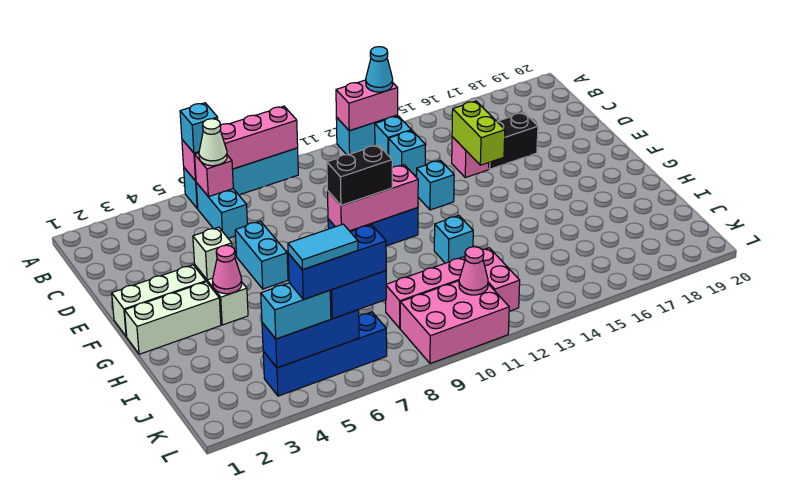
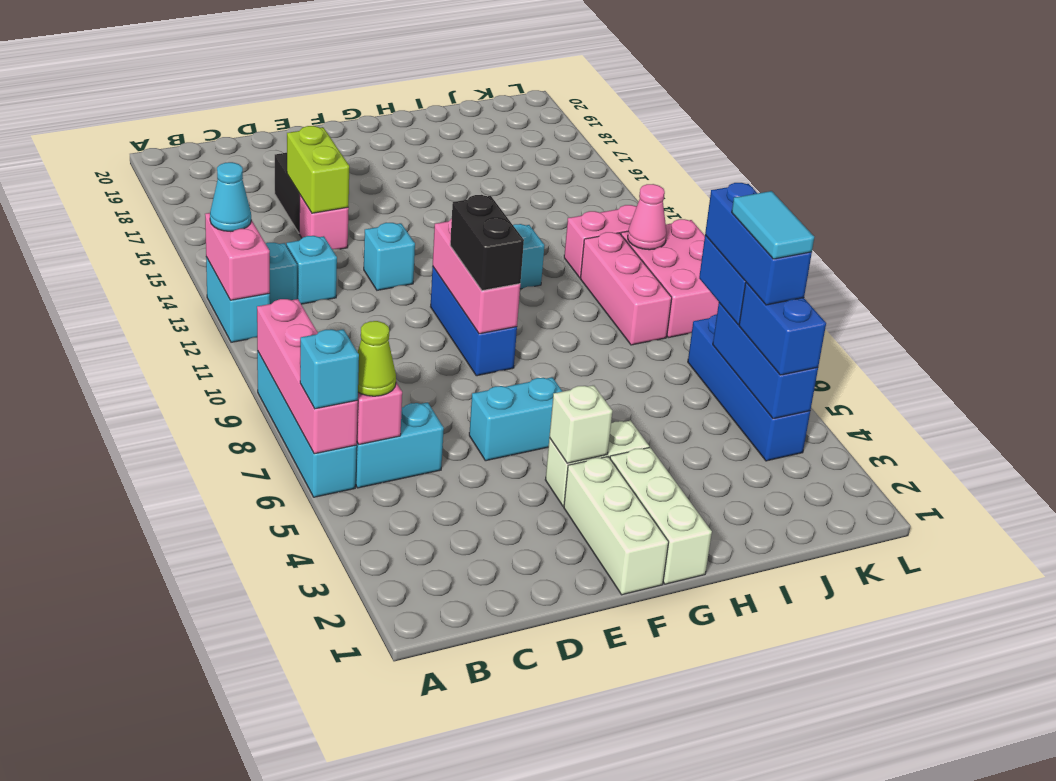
white cone B6 level 3 -> lime cone B6 level 3
lime brick D15:E15 level 2 -> lime brick D15:D16 level 2
pink cone G4 level 2 -> none
cyan brick K4:K5 level 3 -> blue brick K4:K5 level 3

